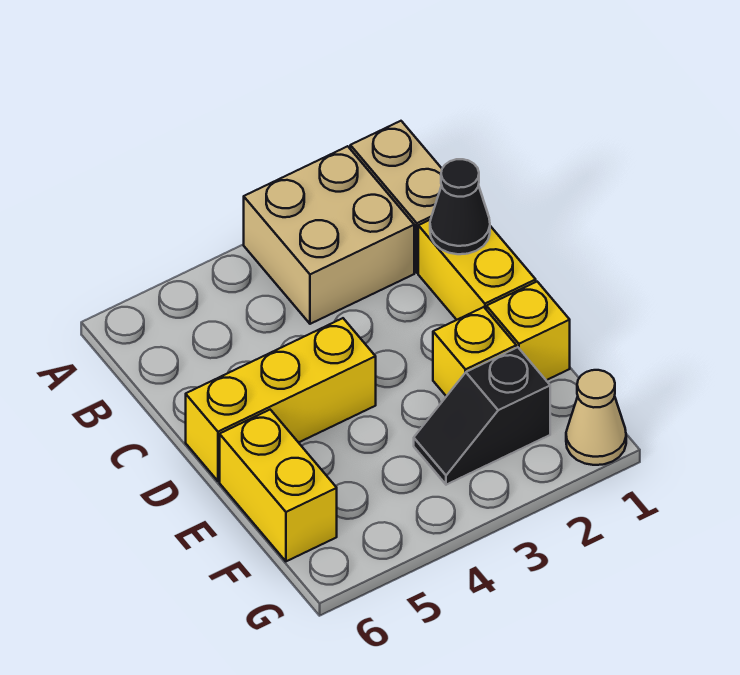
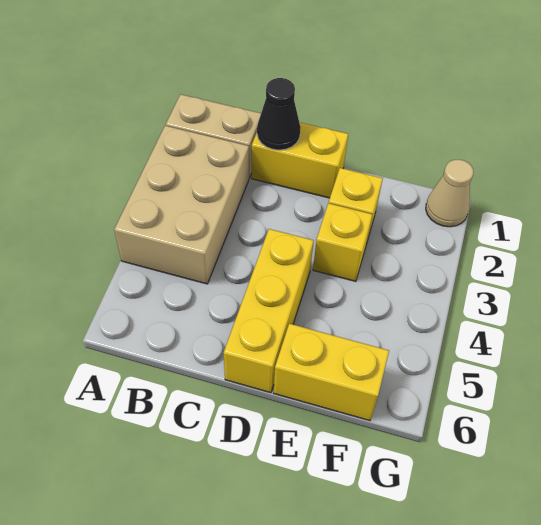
tan brick A2:B3 level 1 -> tan brick A2:B4 level 1
yellow brick E1 level 1 -> yellow brick E3 level 1
black slope F2:F3 level 1 top 2 -> none

